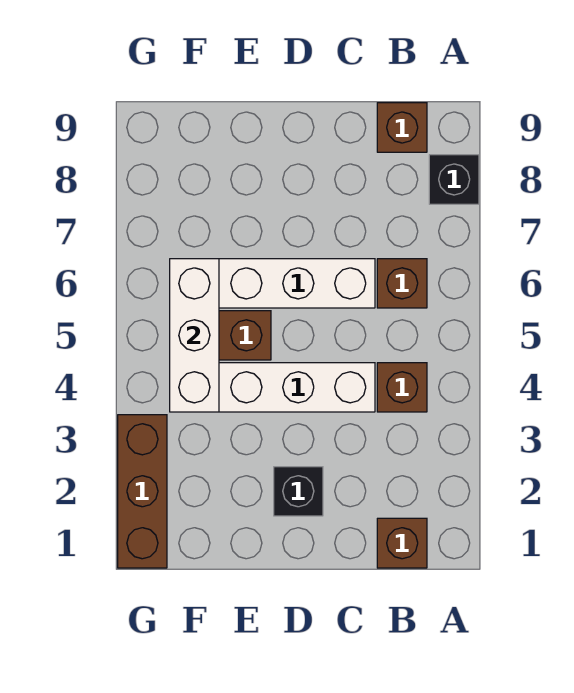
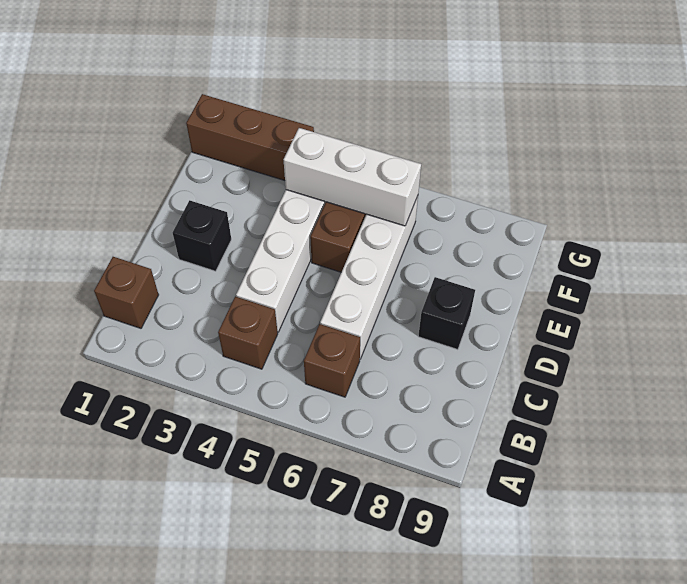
black brick A8 level 1 -> black brick D8 level 1
brown brick B9 level 1 -> none

